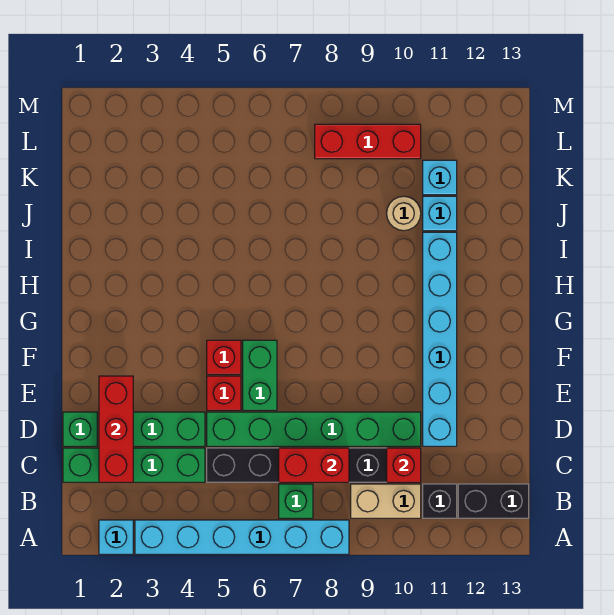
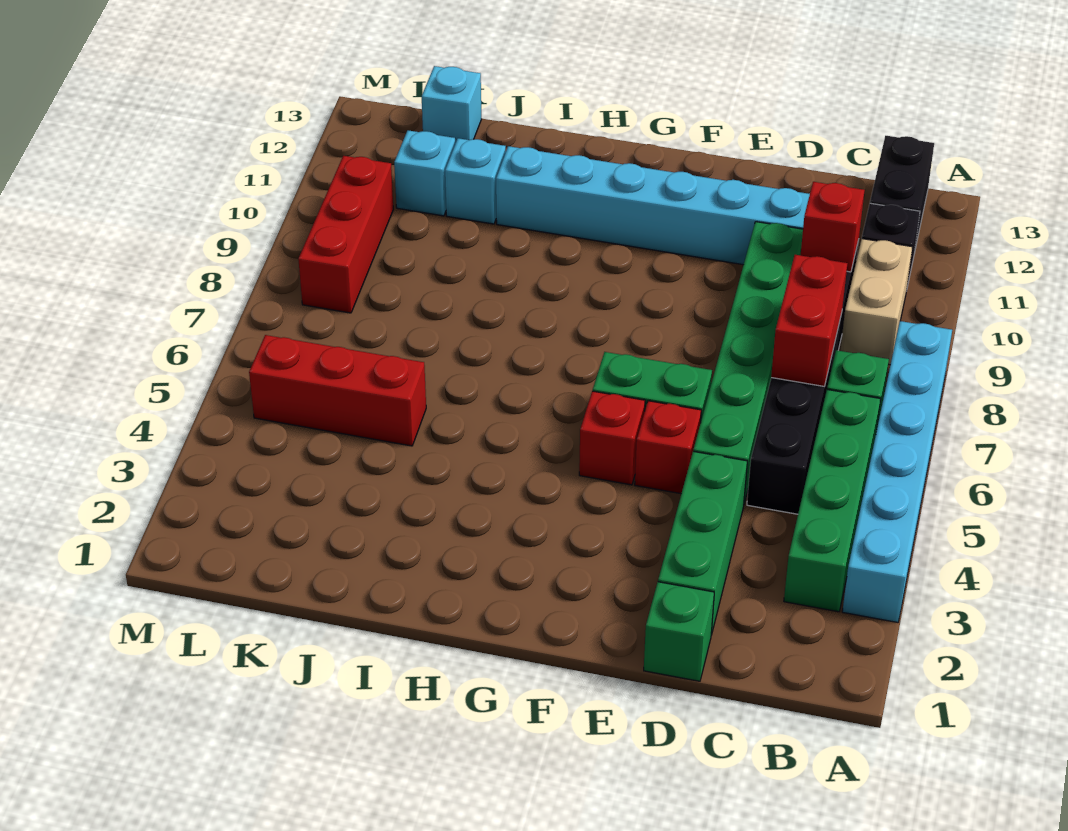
cyan brick A2 level 1 -> cyan brick K13 level 1
green brick C1:C4 level 1 -> green brick B3:B6 level 1
red brick C2:E2 level 2 -> red brick J5:L5 level 1
tan round brick J10 level 1 -> none

